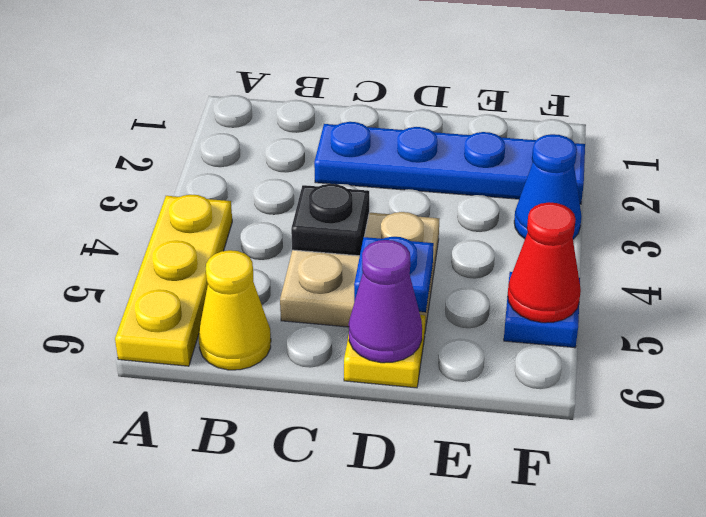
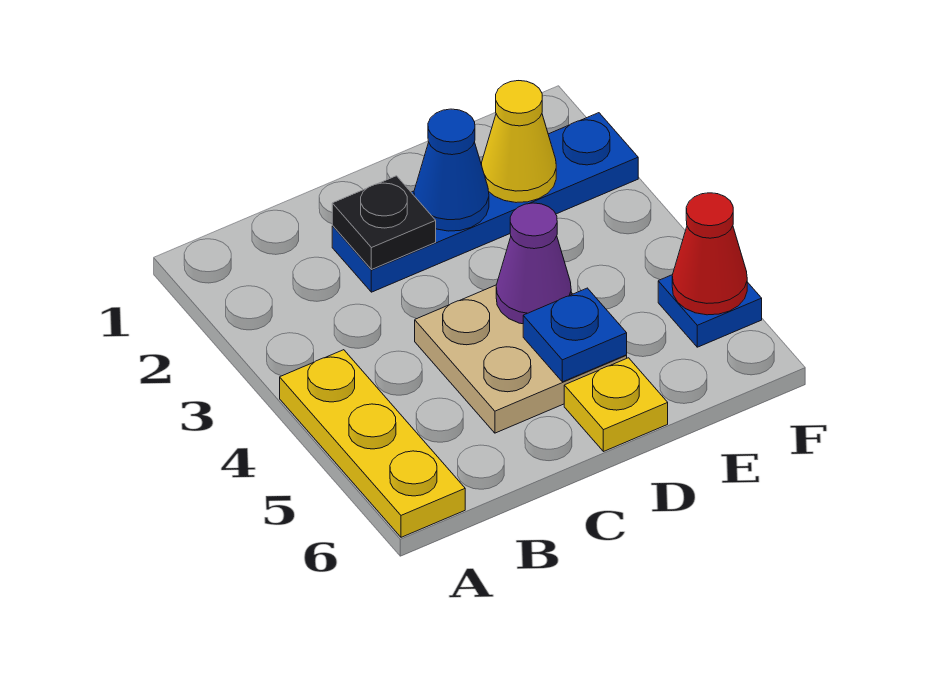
yellow cone B6 level 1 -> yellow cone E2 level 2
black plate C4 level 2 -> black plate C2 level 2
purple cone D6 level 2 -> purple cone D4 level 2
blue cone F3 level 1 -> blue cone D2 level 2

